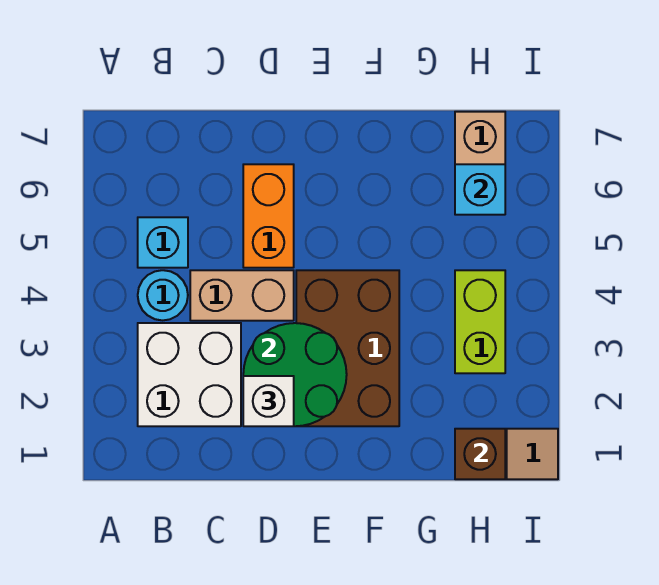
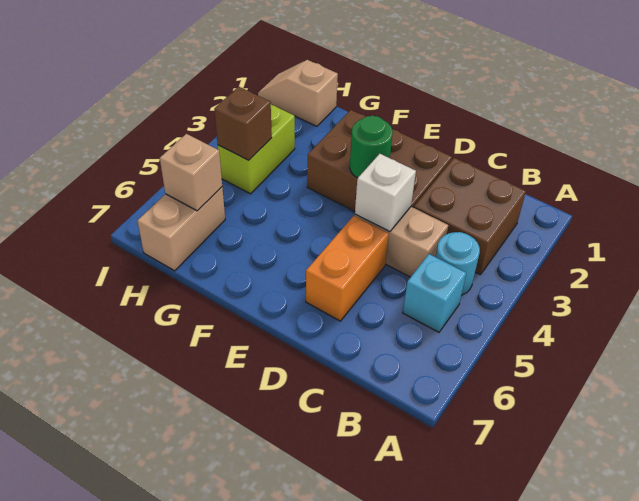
white brick B2:C3 level 1 -> brown brick B2:C3 level 1
green round brick D2:E3 level 2 -> green round brick E3 level 2
white brick D2 level 3 -> white brick D4 level 2
brown brick E2:F4 level 1 -> brown brick D2:F3 level 1
brown brick H1 level 2 -> brown brick H4 level 2
cyan brick H6 level 2 -> tan brick H6 level 2

